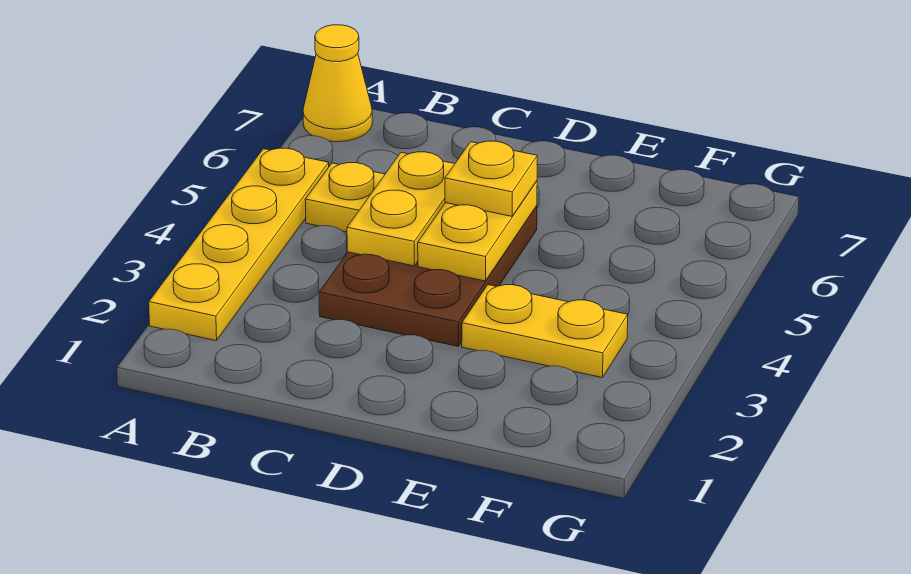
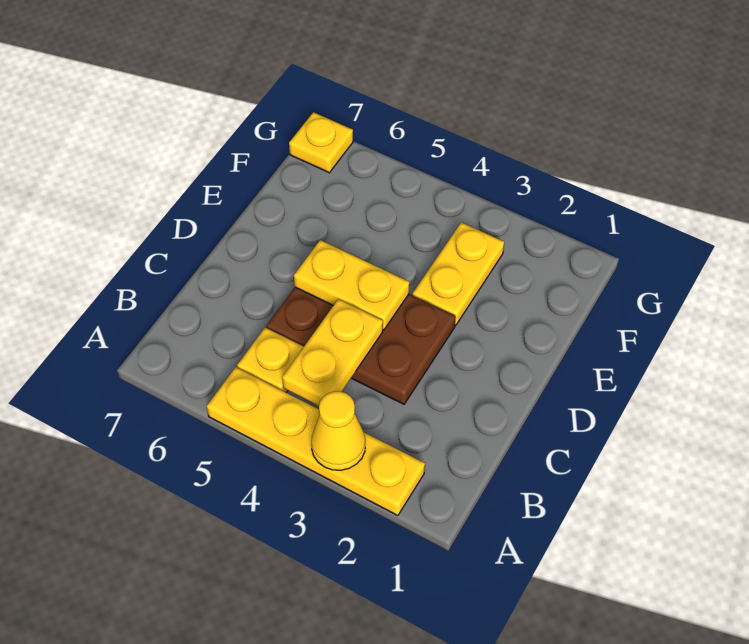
yellow cone A7 level 1 -> yellow cone A3 level 2
yellow plate C4:C5 level 2 -> yellow plate B4:C4 level 2
yellow plate D5 level 3 -> yellow plate G7 level 1

